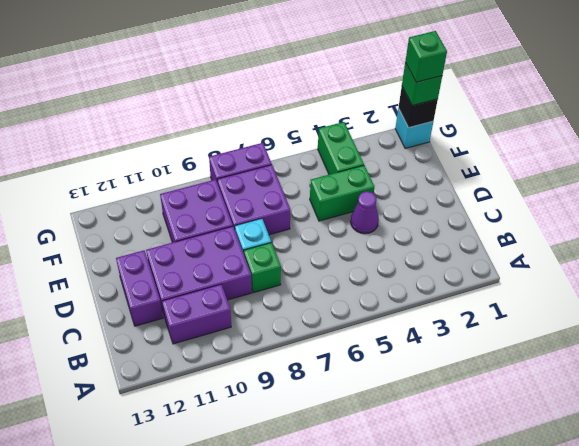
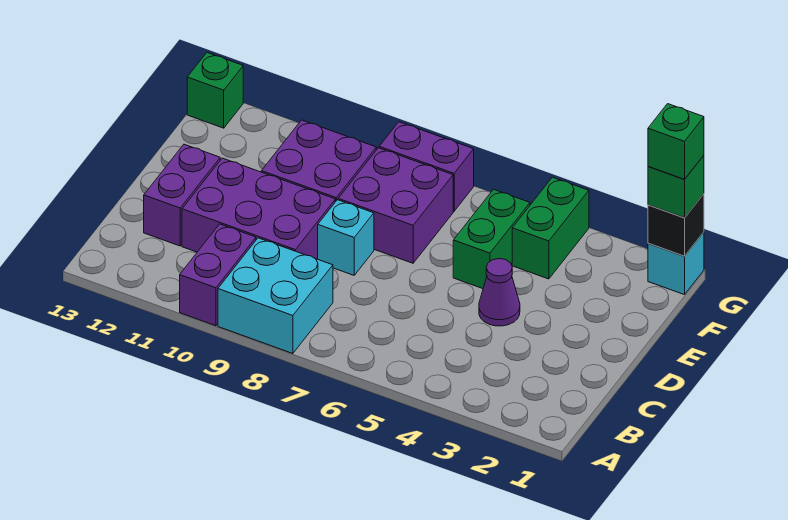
none -> cyan brick A8:B9 level 1
purple brick B10:B11 level 1 -> purple brick A10:B10 level 1
green brick C8 level 1 -> green brick G13 level 1
green brick E4:E5 level 1 -> green brick E5:F5 level 1

